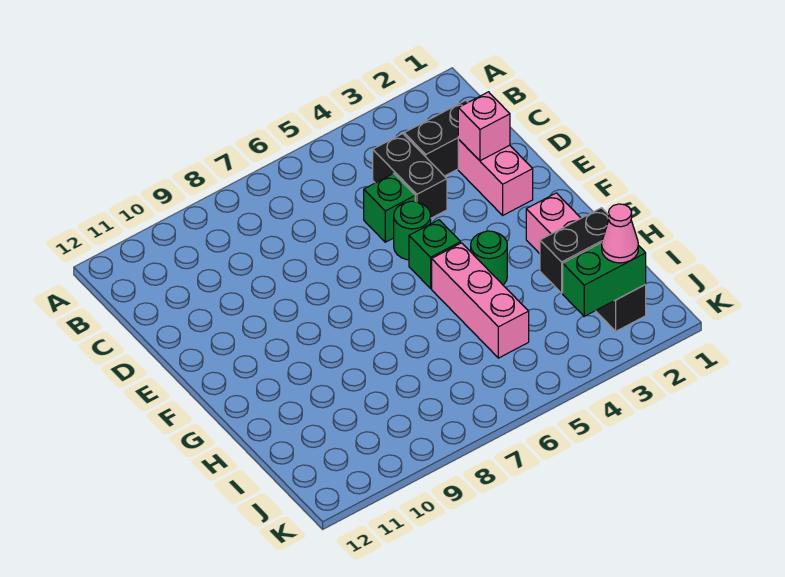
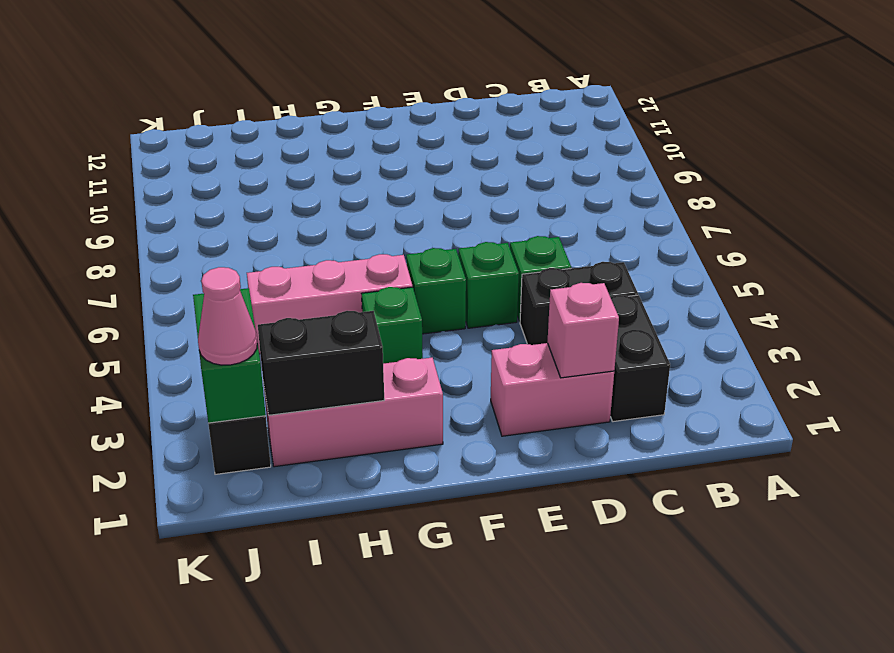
green round brick E5 level 1 -> green brick E5 level 1
green round brick G4 level 1 -> green brick G4 level 1
black brick I2:I3 level 2 -> black brick H2:I2 level 2

